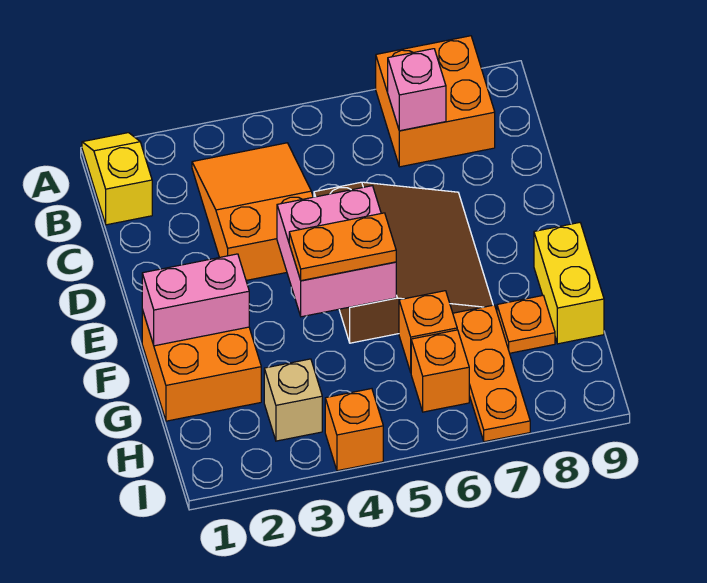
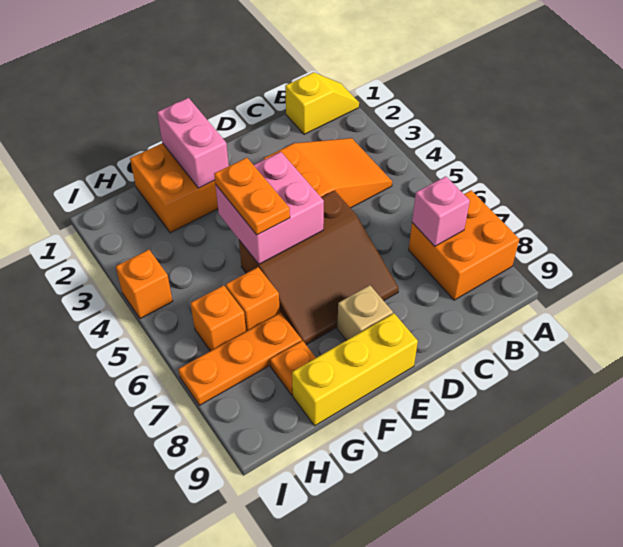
yellow brick F9:G9 level 1 -> yellow brick E9:G9 level 1
tan brick H3 level 1 -> tan brick E8 level 1

